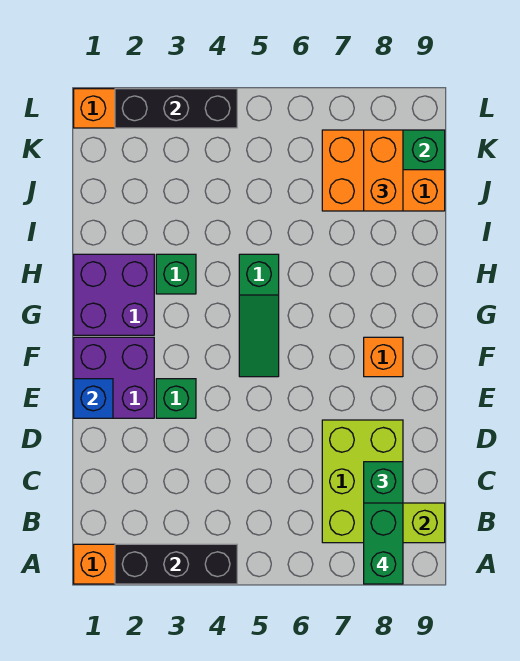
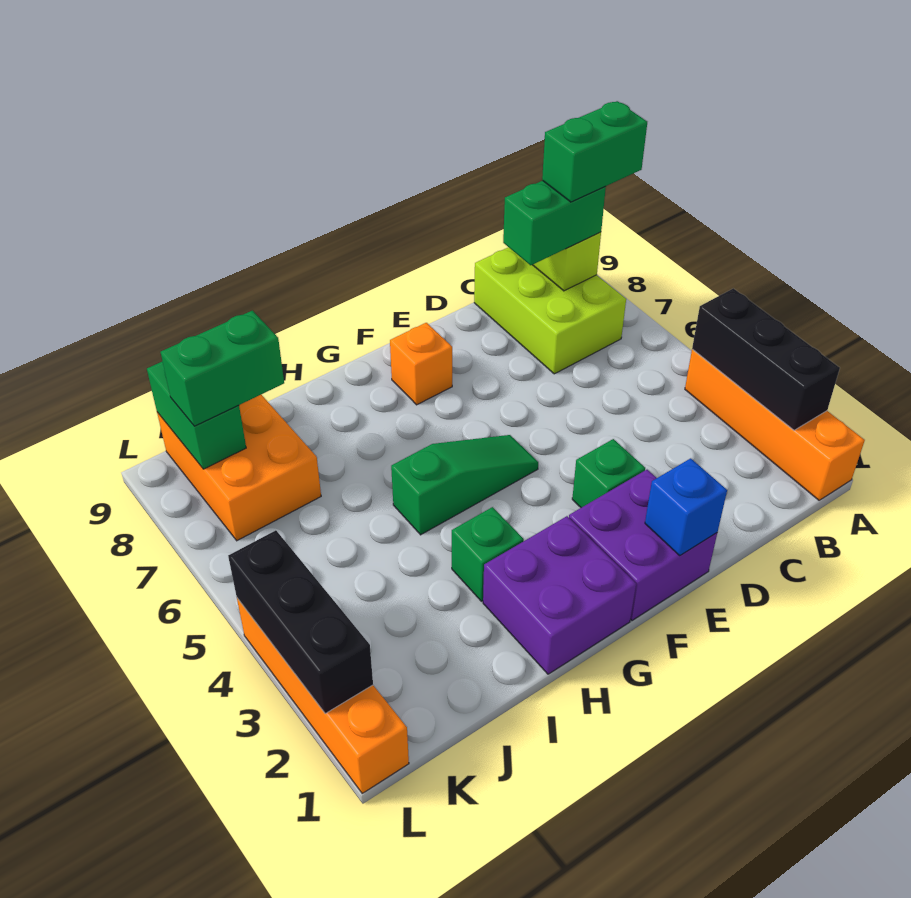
lime brick B7:D8 level 1 -> lime brick B7:C9 level 1
orange brick J8:K8 level 3 -> green brick J8:K8 level 3

